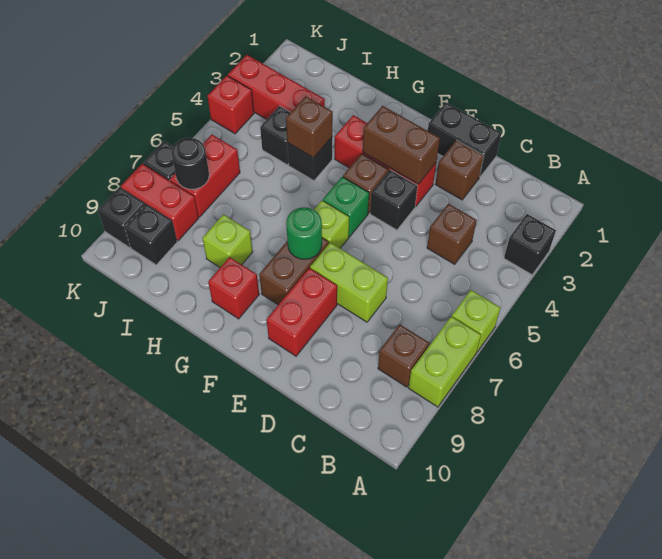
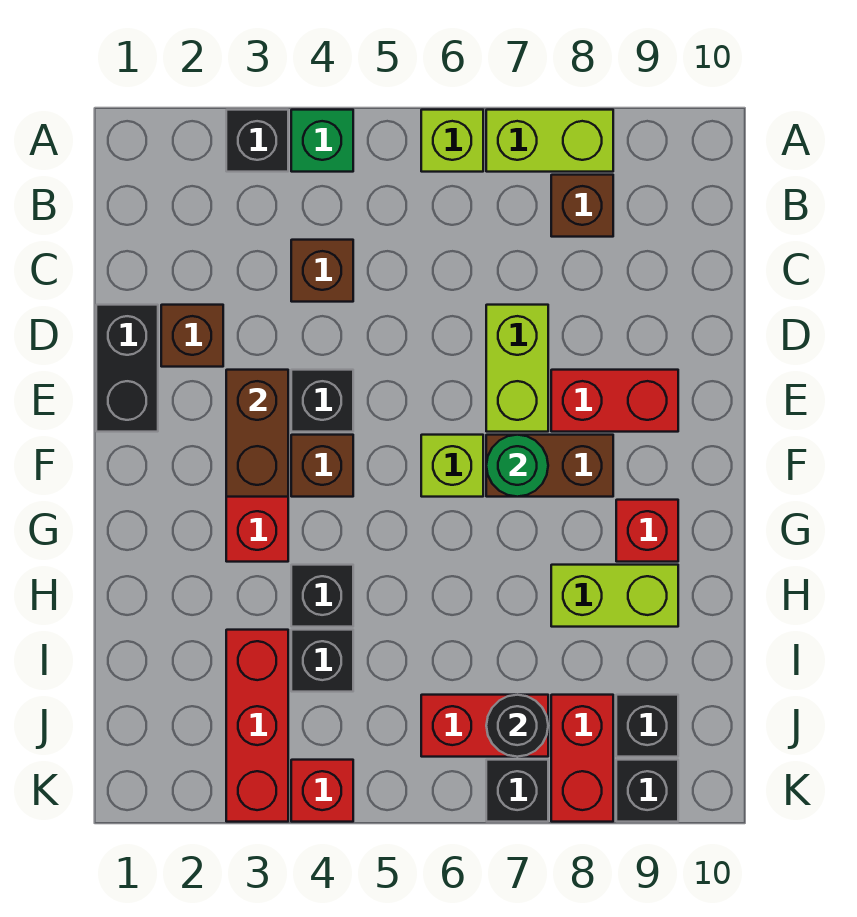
green brick F5 level 1 -> green brick A4 level 1
brown brick H4 level 2 -> none
lime brick H8 level 1 -> lime brick H8:H9 level 1

